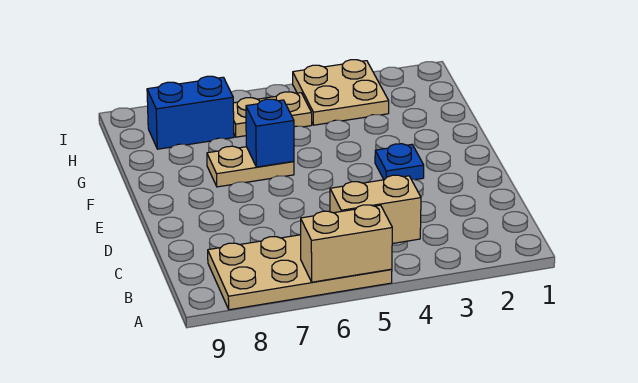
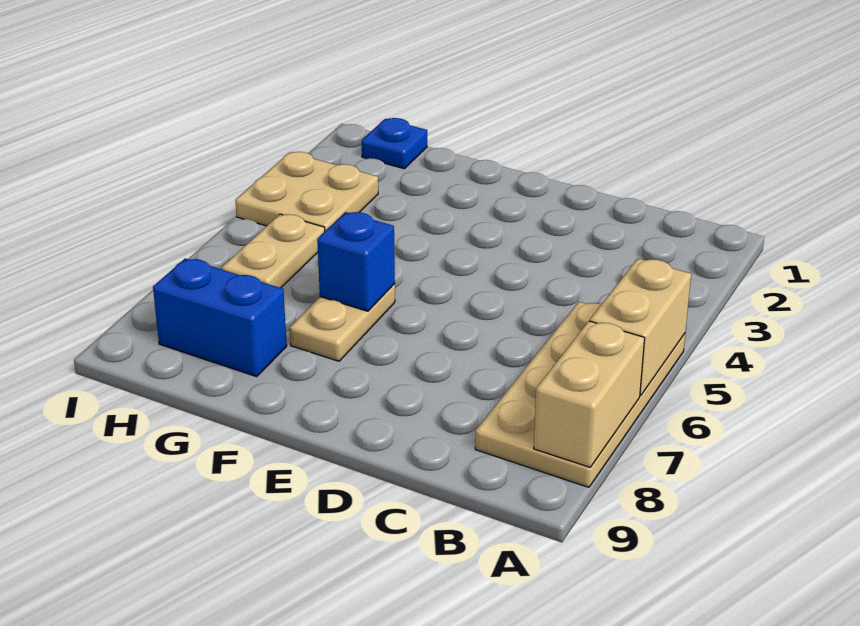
tan brick B4:B5 level 2 -> tan brick A7:A8 level 2
blue plate E3 level 1 -> blue plate H1 level 1
blue brick H7:H8 level 1 -> blue brick G8:H8 level 1

